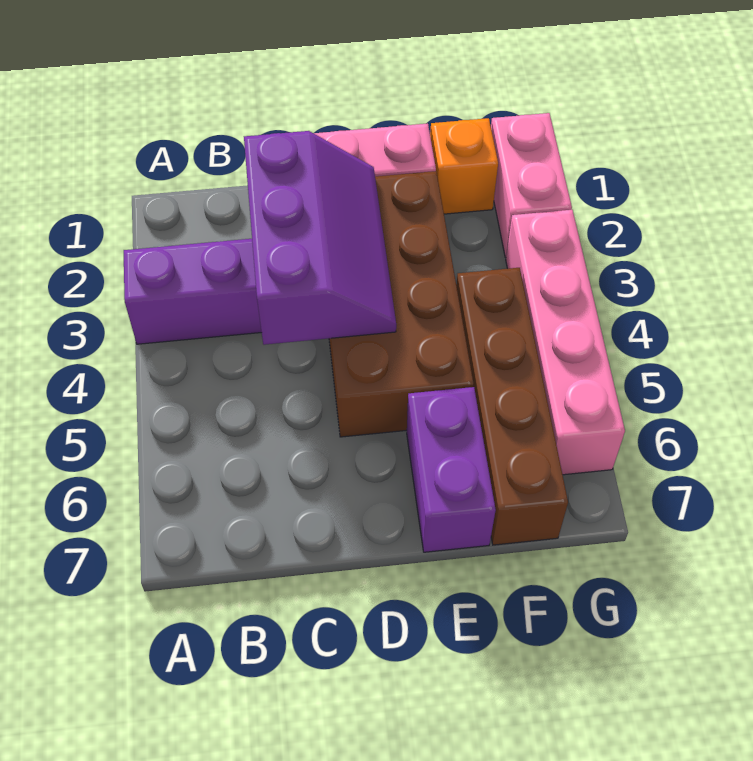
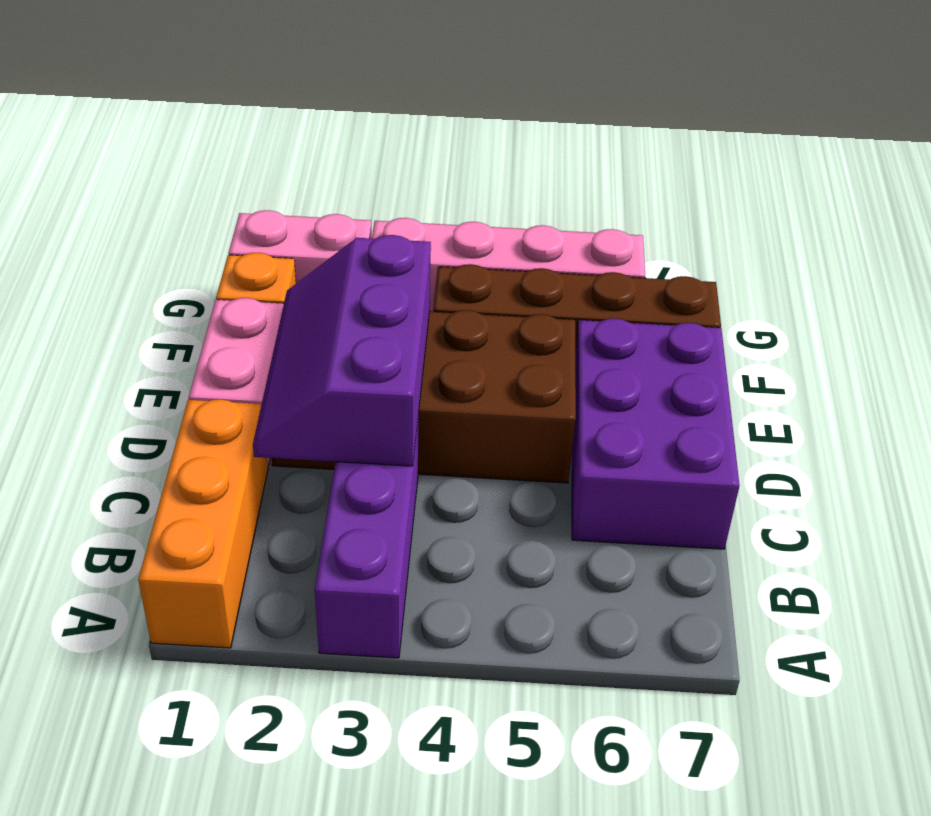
none -> orange brick A1:C1 level 1
purple slope C2:D4 level 2 top C -> purple slope C2:E3 level 2 top 3
purple brick E6:E7 level 1 -> purple brick C6:E7 level 1

